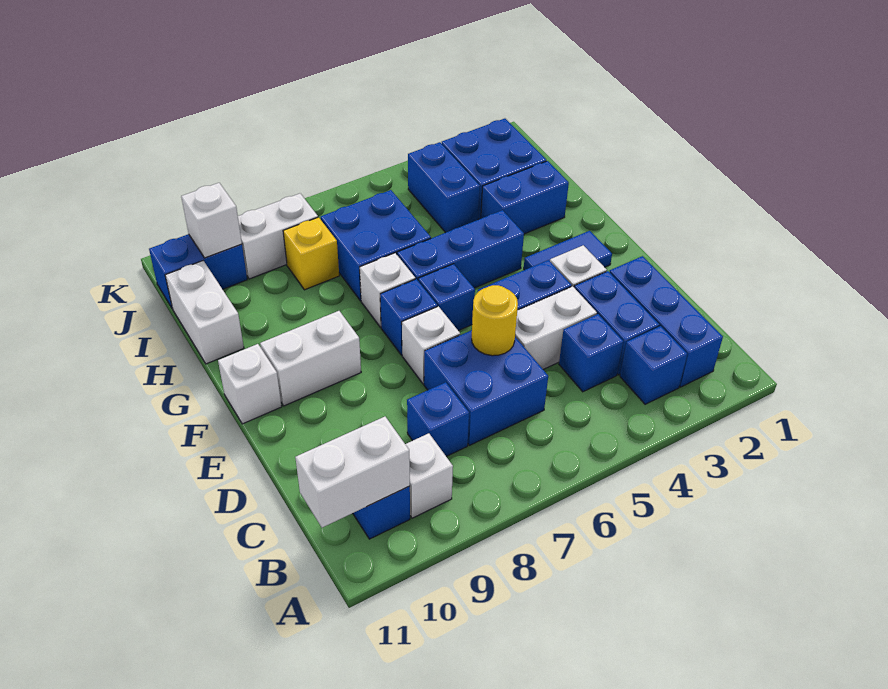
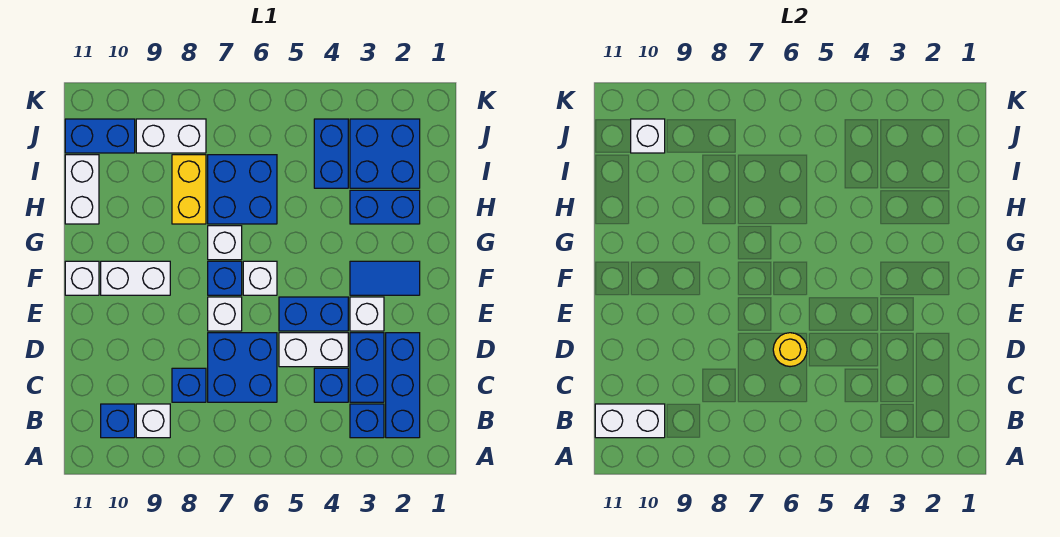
blue brick F6 level 1 -> white brick F6 level 1
blue brick G4:G6 level 1 -> none
yellow brick I8 level 1 -> yellow brick H8:I8 level 1

